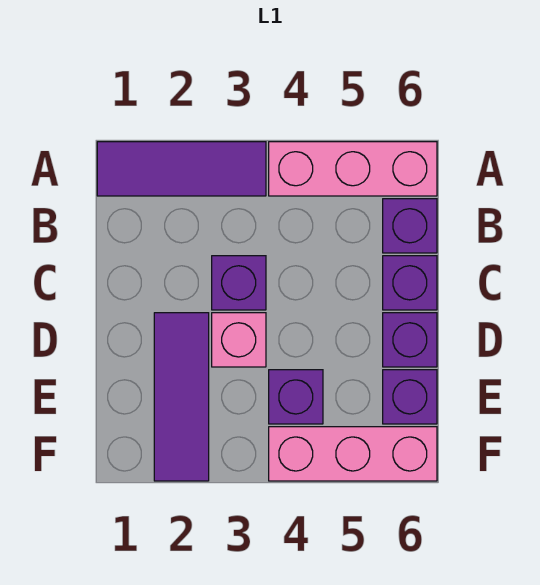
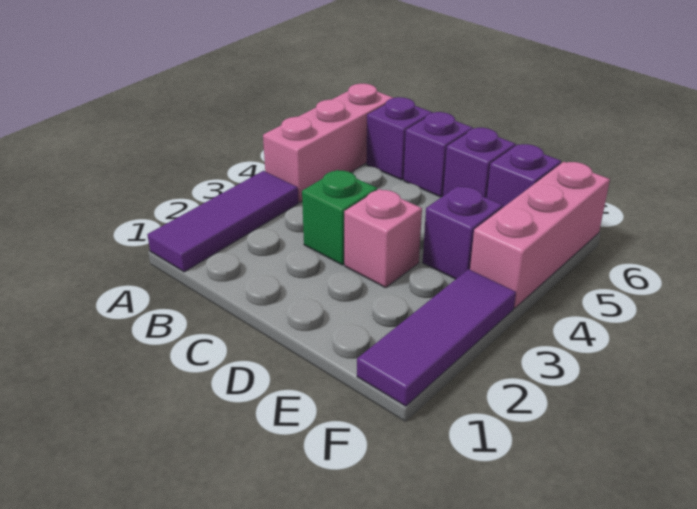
purple brick C3 level 1 -> green brick C3 level 1
purple tile D2:F2 level 1 -> purple tile F1:F3 level 1

